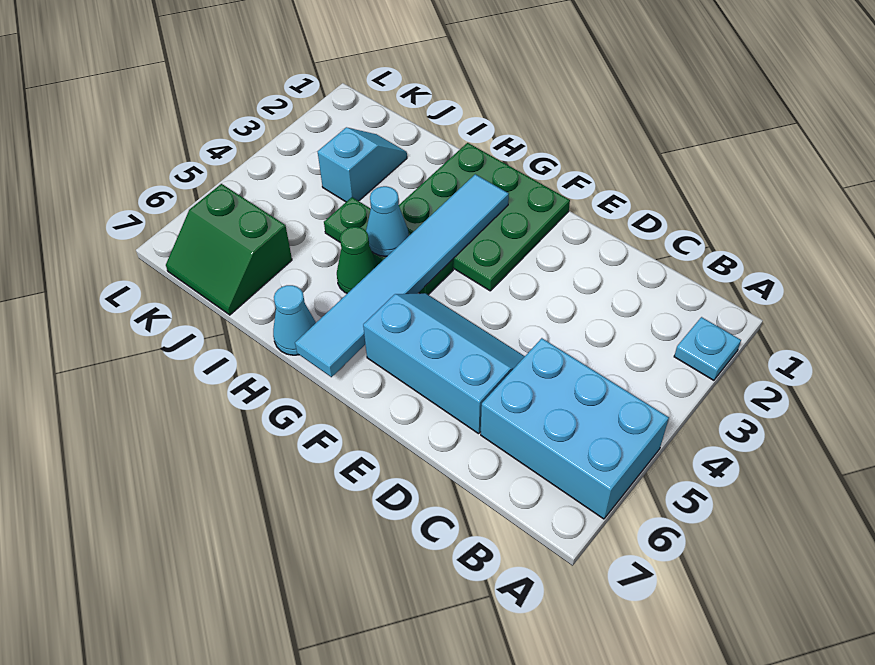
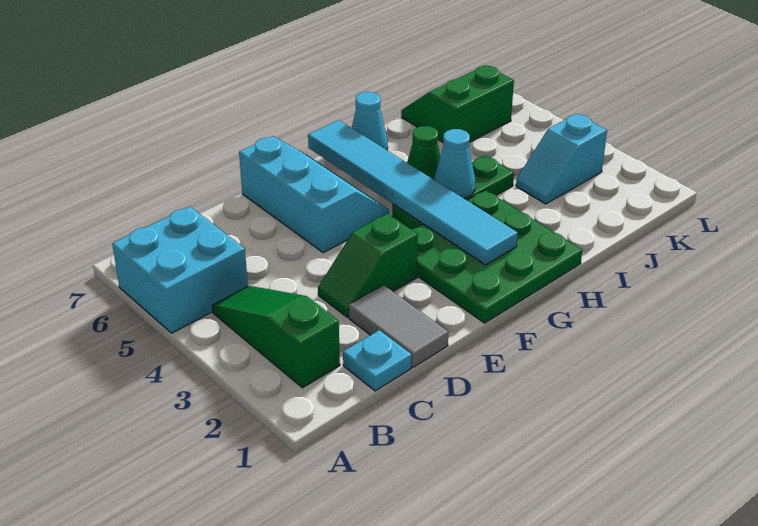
cyan plate A2 level 1 -> cyan plate C1 level 1
cyan brick A5:C6 level 1 -> cyan brick A5:B6 level 1
none -> green slope B2:B4 level 1 top 2
none -> grey tile D1:D2 level 1
none -> green slope D3:E3 level 1 top E
cyan slope D5:F6 level 1 top 6 -> cyan slope E5:F7 level 1 top E
cyan slope J2:J3 level 1 top 3 -> cyan slope J3:K3 level 1 top K

